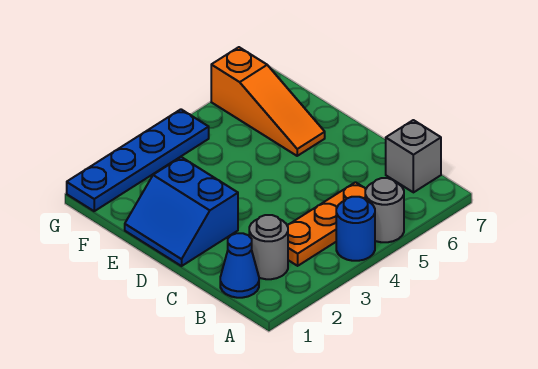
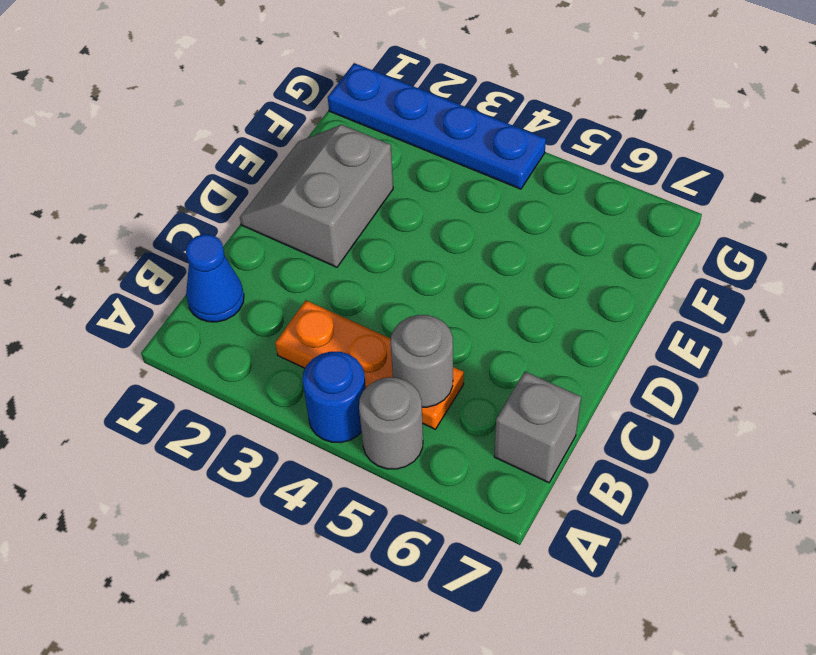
grey round brick B2 level 1 -> grey round brick B5 level 2
blue slope D1:E2 level 1 top 2 -> grey slope D1:E2 level 1 top 2
orange slope E6:G6 level 1 top G -> none

